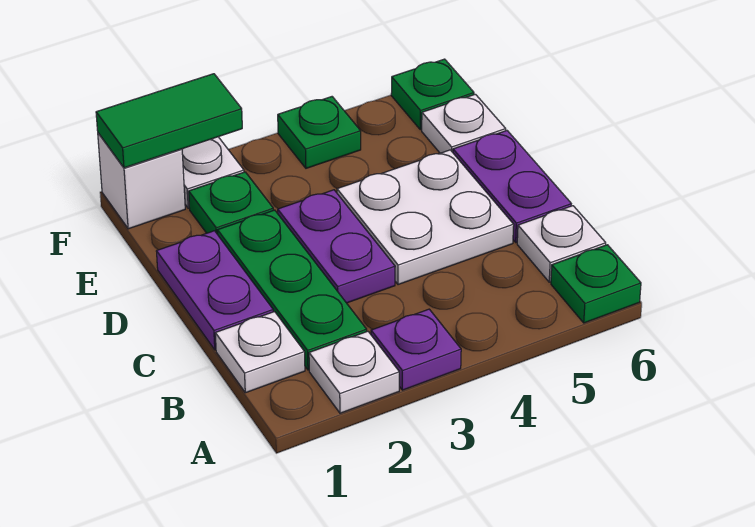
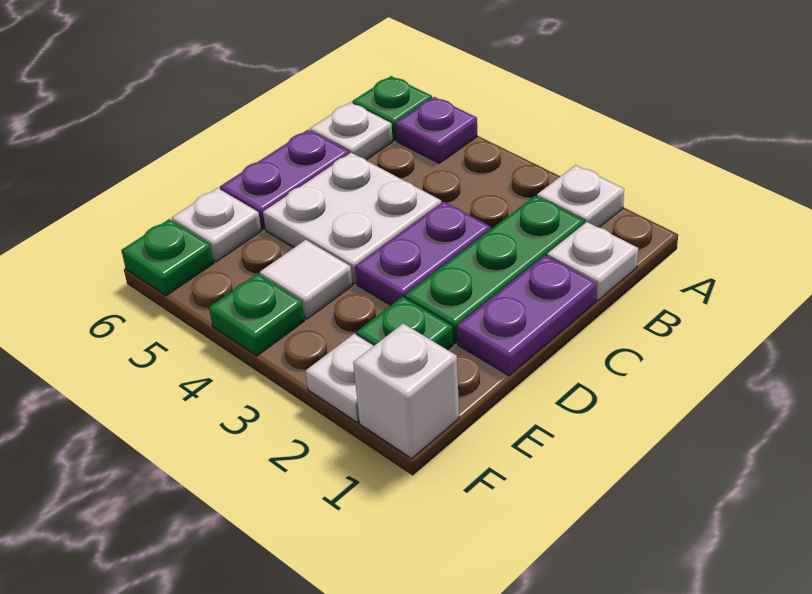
purple plate A3 level 1 -> purple plate A5 level 1
none -> white tile E4 level 1
green tile F1:F2 level 2 -> none

